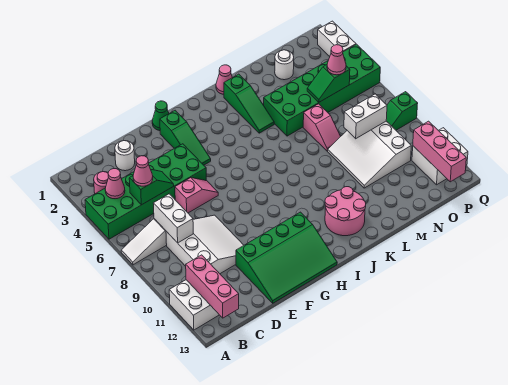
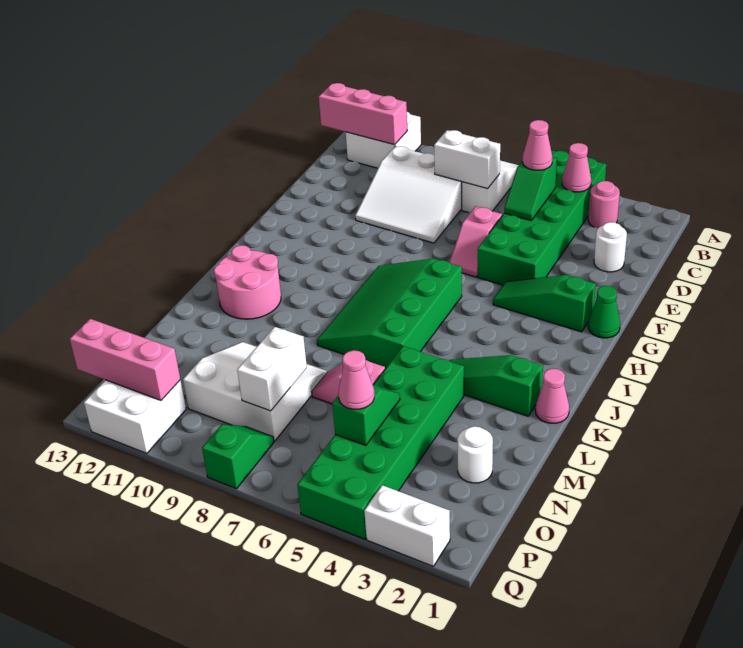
green slope E11:H13 level 1 top 11 -> green slope H6:K8 level 1 top 6

